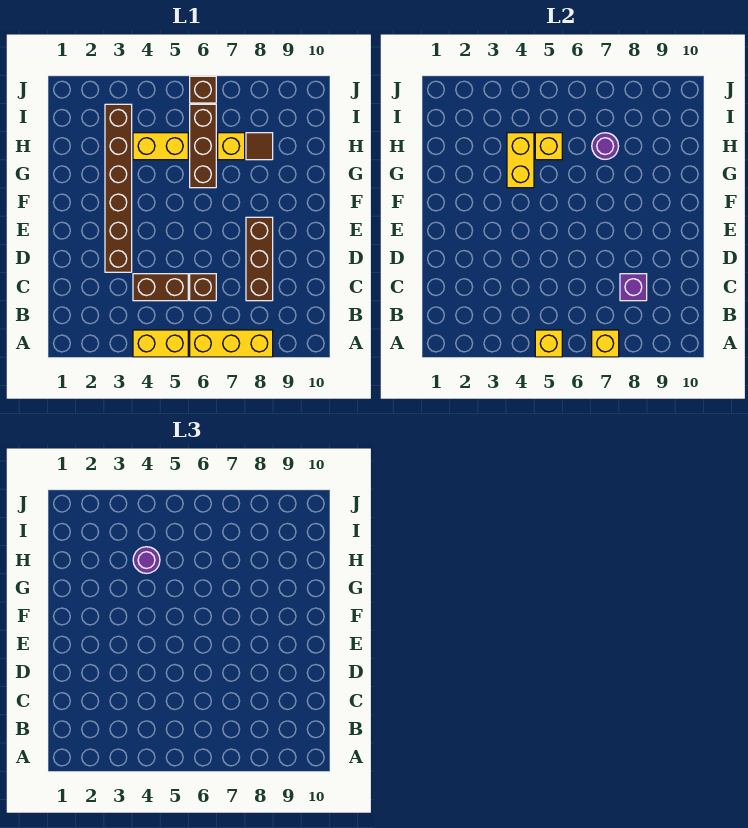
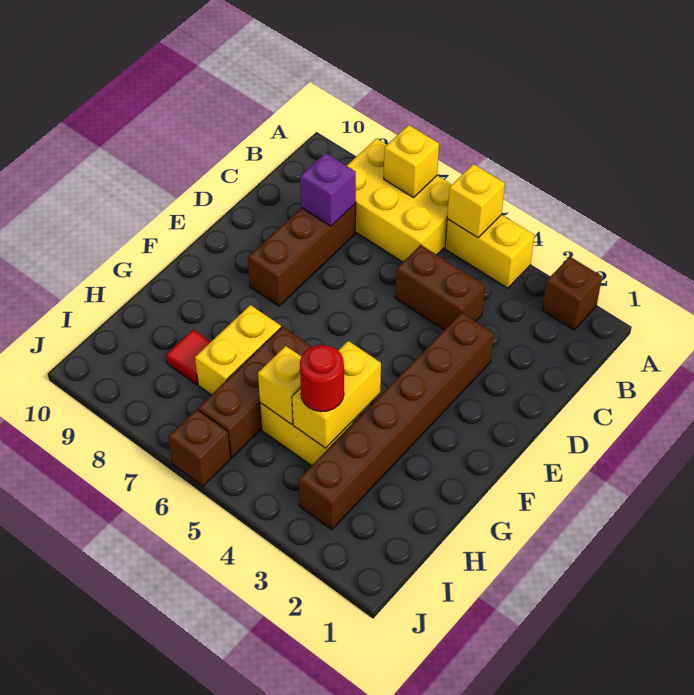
yellow brick A6:A8 level 1 -> yellow brick A6:B8 level 1
brown brick C6 level 1 -> brown brick A2 level 1
purple round brick H4 level 3 -> red round brick H4 level 3
yellow brick H7 level 1 -> yellow brick G7:H7 level 1
purple round brick H7 level 2 -> none
brown tile H8 level 1 -> red tile H8 level 1

